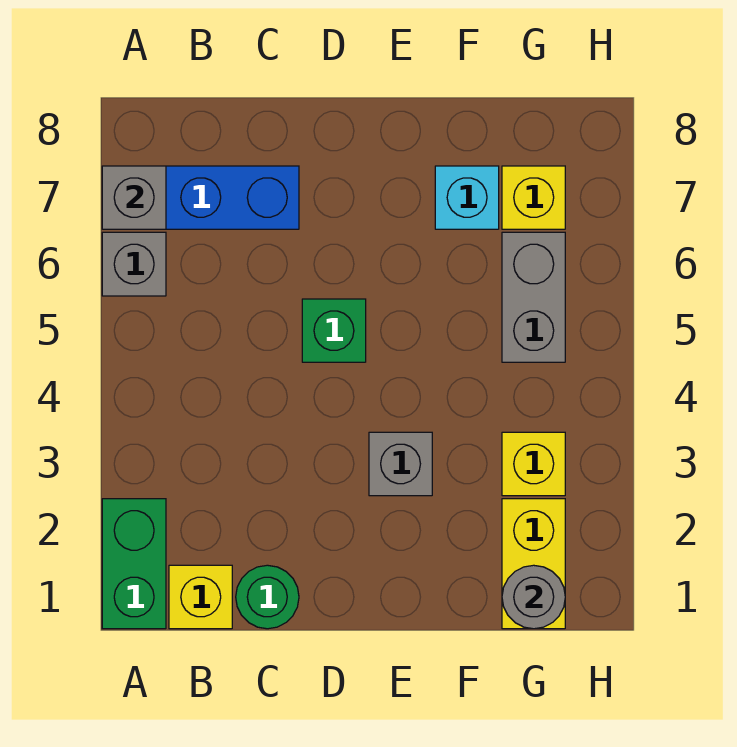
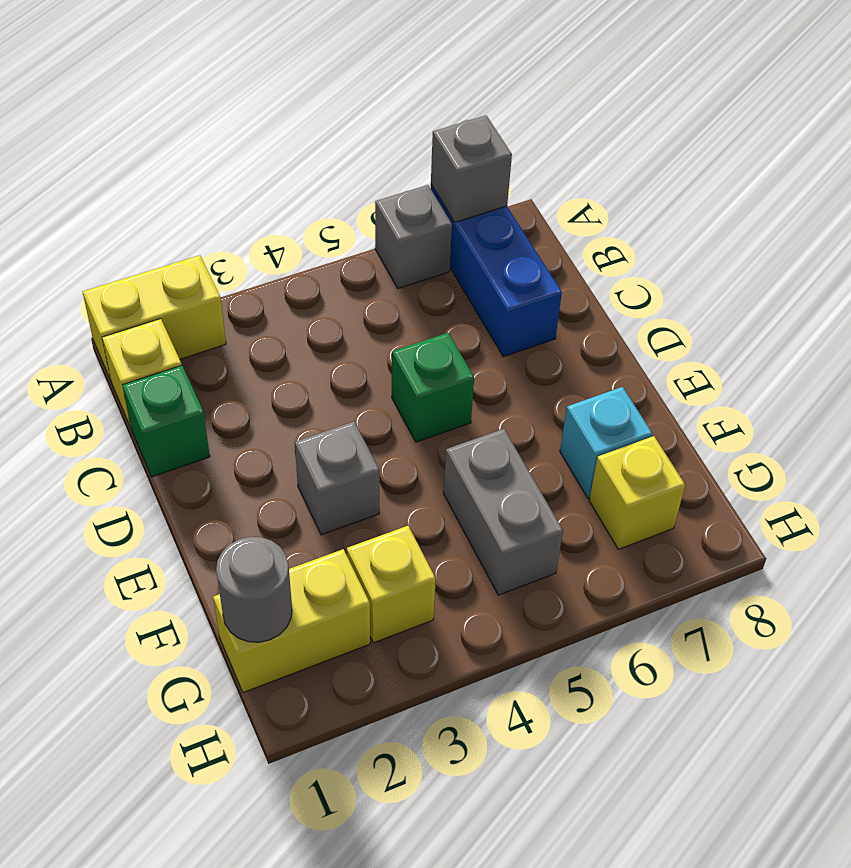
green brick A1:A2 level 1 -> yellow brick A1:A2 level 1
green round brick C1 level 1 -> green brick C1 level 1
grey brick G5:G6 level 1 -> grey brick F5:G5 level 1

